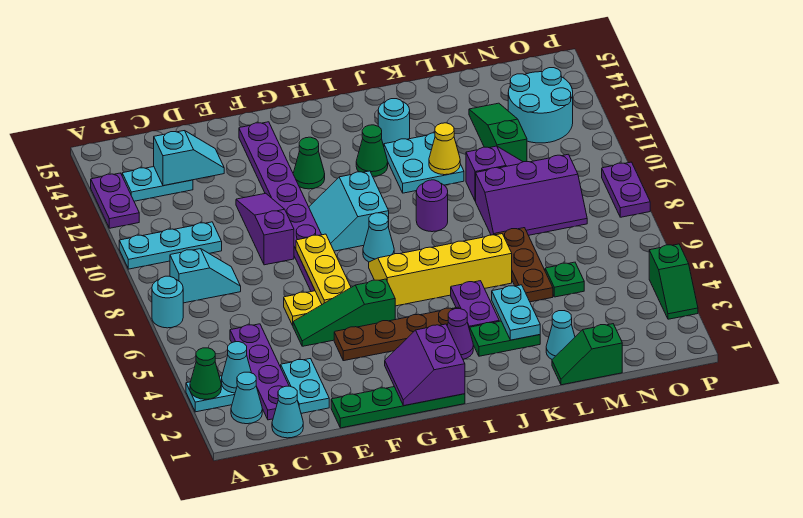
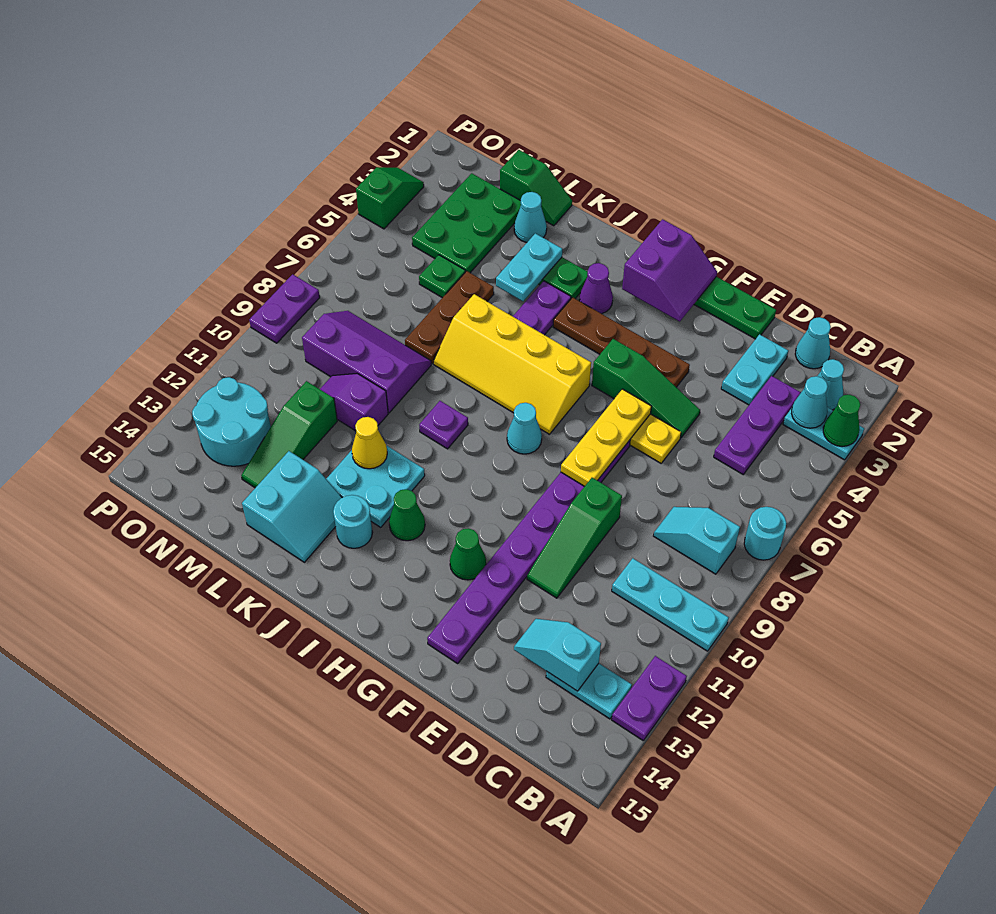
purple plate C2:C5 level 1 -> purple plate C3:C5 level 1
purple slope E9:E11 level 1 top 9 -> green slope E9:E11 level 1 top 9
cyan slope G9:H10 level 1 top H -> cyan slope K13:L14 level 1 top L
purple round brick J9 level 1 -> purple plate J9 level 1
none -> green plate M2:N4 level 1

